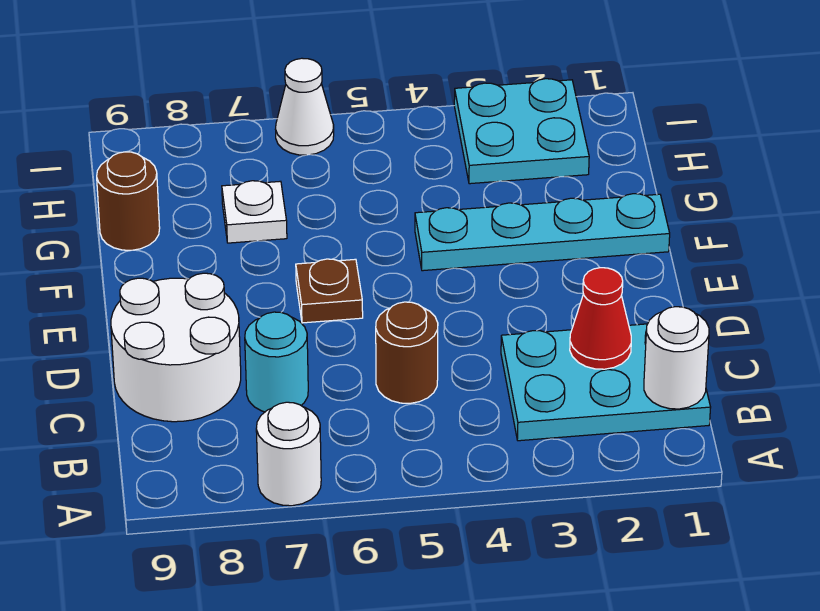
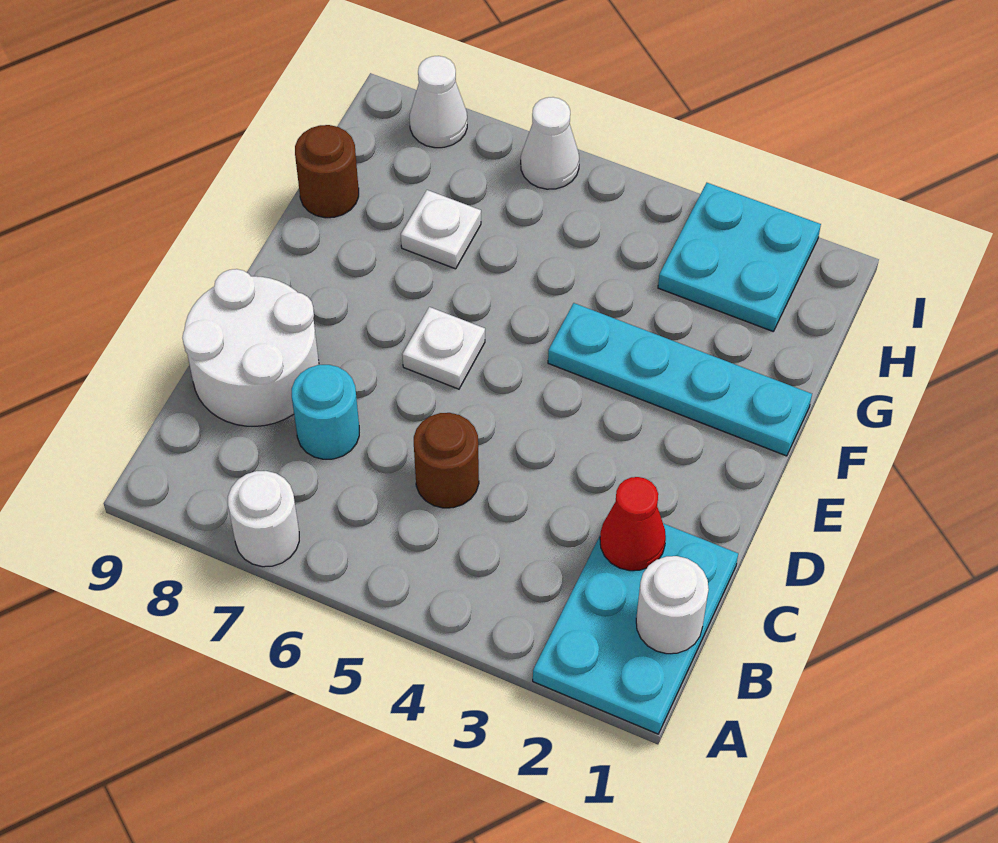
cyan plate B1:C3 level 1 -> cyan plate A1:C2 level 1
brown plate E6 level 1 -> white plate E6 level 1
none -> white cone I8 level 1

